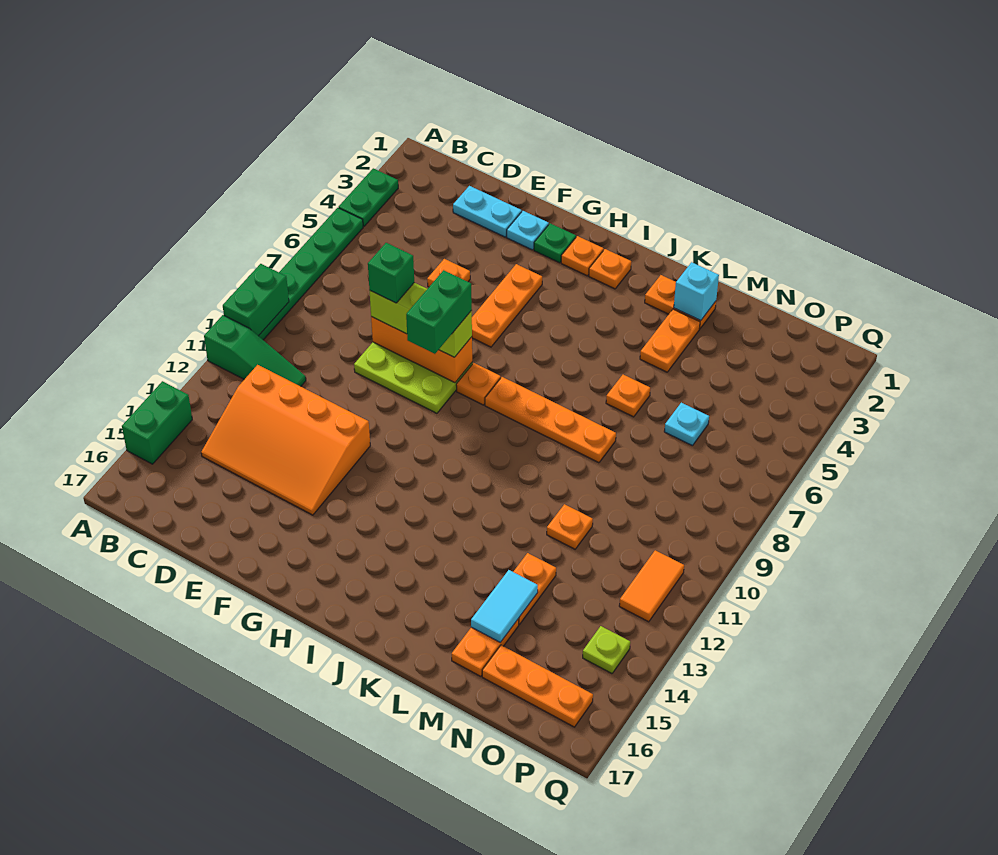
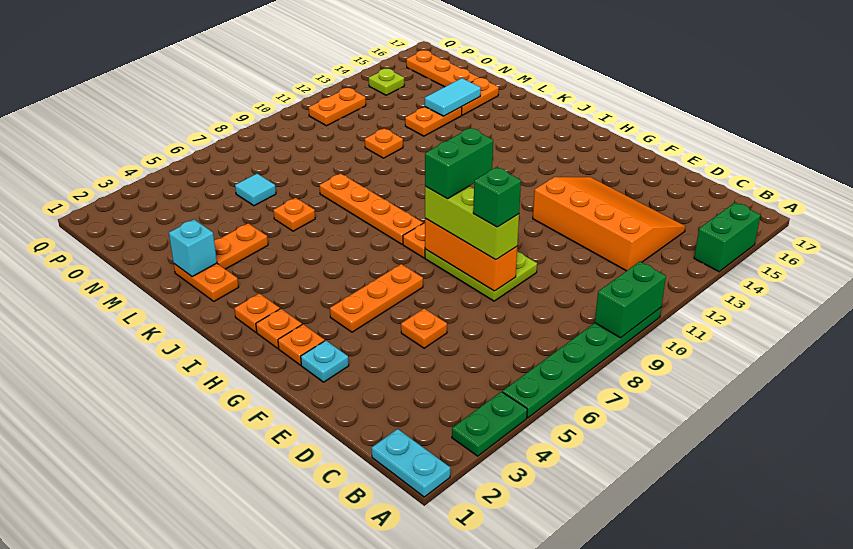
green slope A11:C11 level 1 top A -> none
cyan plate D2:E2 level 1 -> cyan plate A1:B1 level 1
green plate G2 level 1 -> orange plate G2 level 1
cyan plate N6 level 1 -> cyan tile N6 level 1
orange tile P11:P12 level 1 -> orange plate P11:P12 level 1

